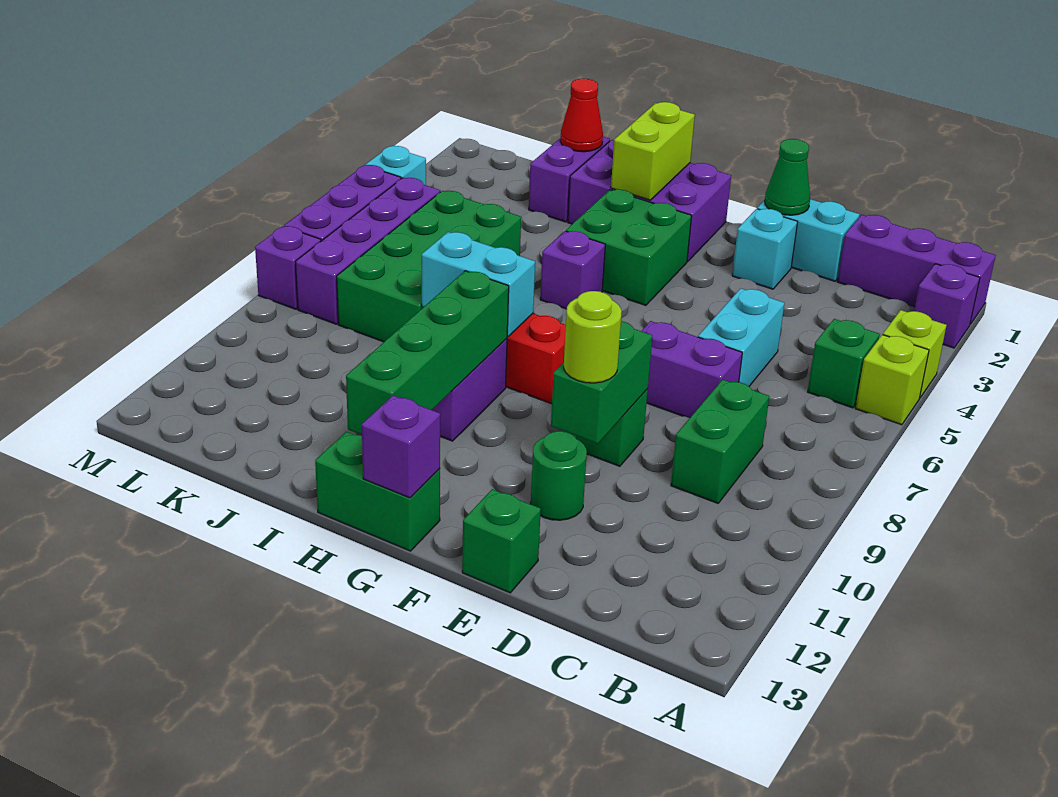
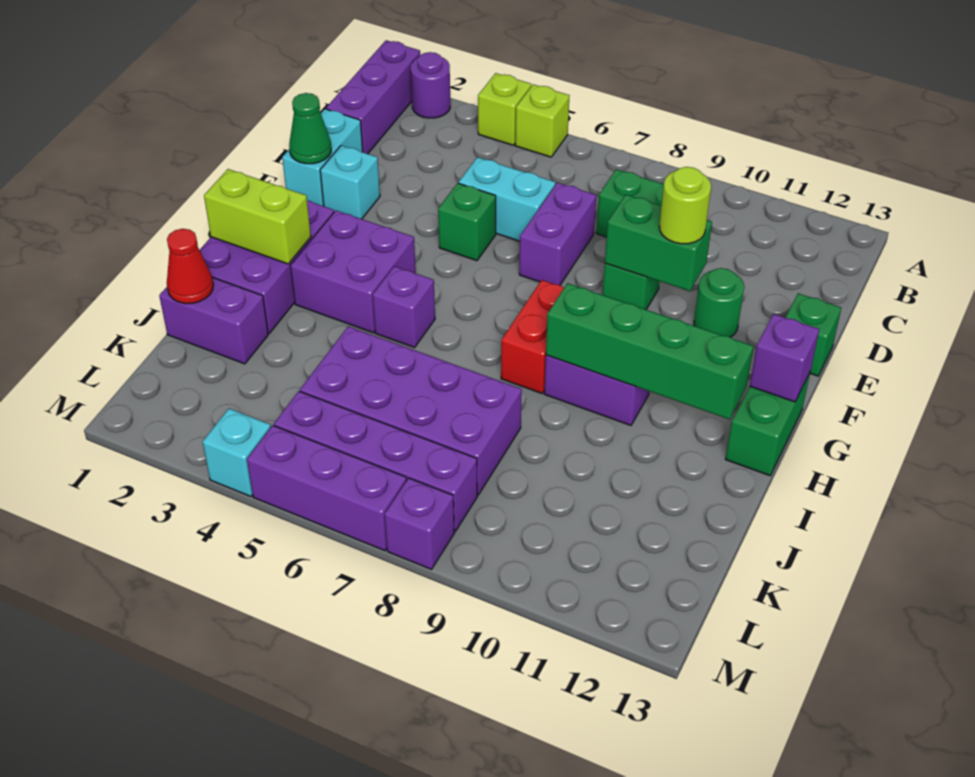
purple brick A2 level 1 -> purple round brick A2 level 1
green brick B5 level 1 -> green brick E5 level 1
green brick G3:H4 level 1 -> purple brick G3:H4 level 1
cyan brick H8:I8 level 2 -> none
green brick J5:K8 level 1 -> purple brick J5:K8 level 1

